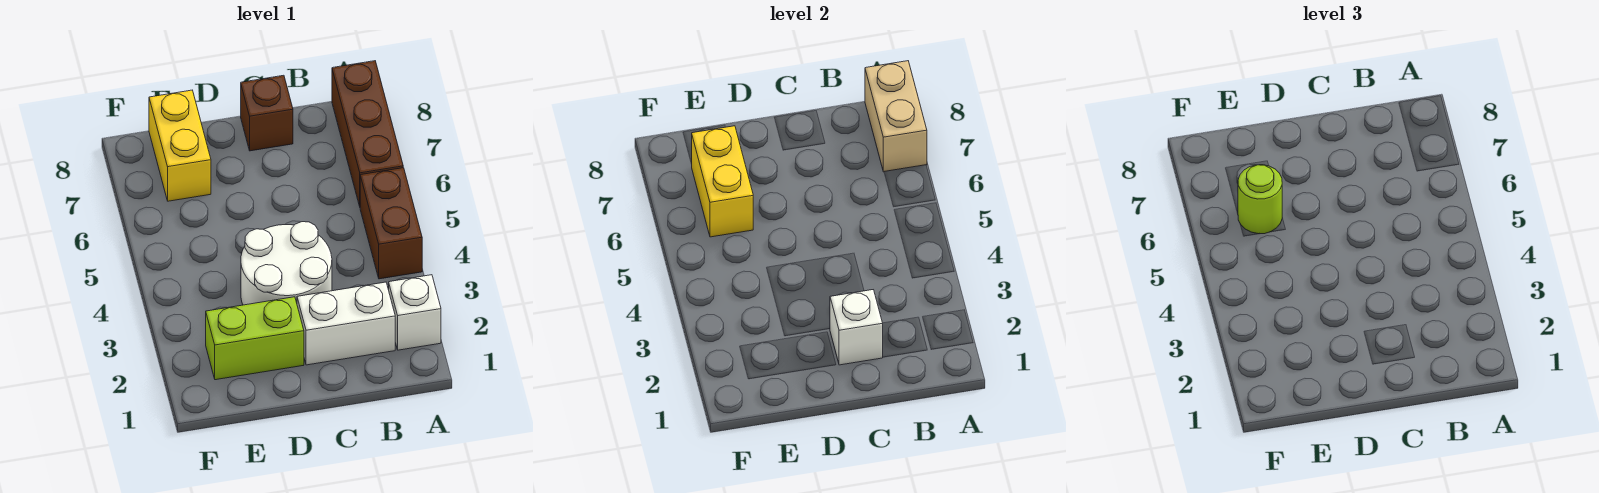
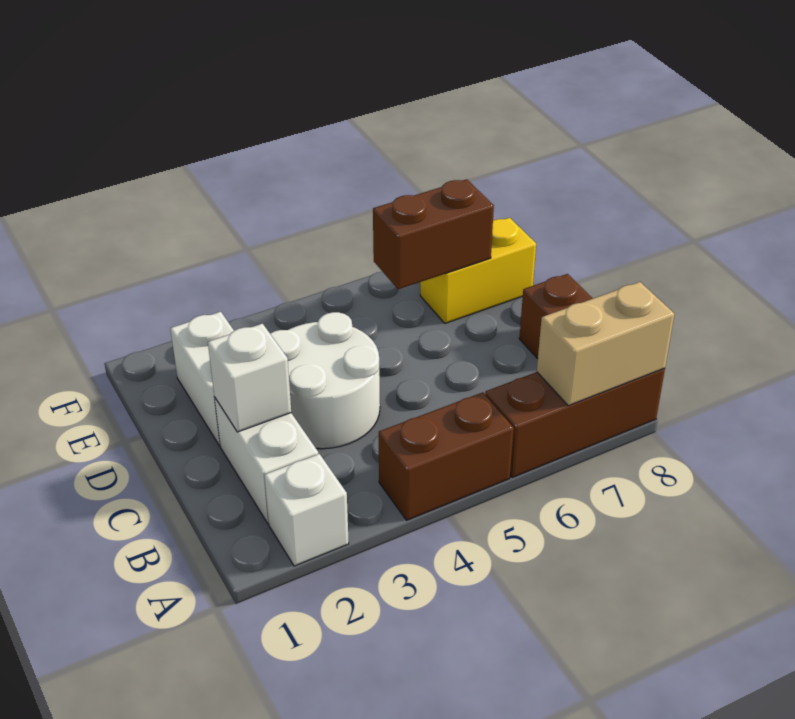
lime brick D2:E2 level 1 -> white brick D2:E2 level 1
yellow brick E6:E7 level 2 -> brown brick E6:E7 level 2
lime round brick E6 level 3 -> none

